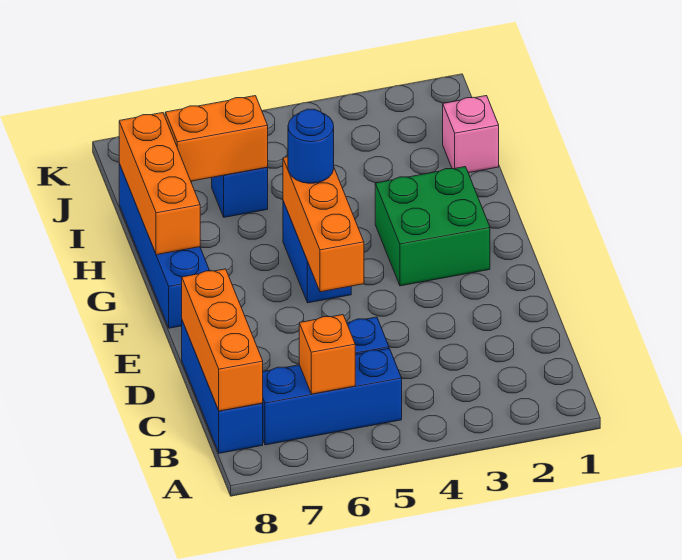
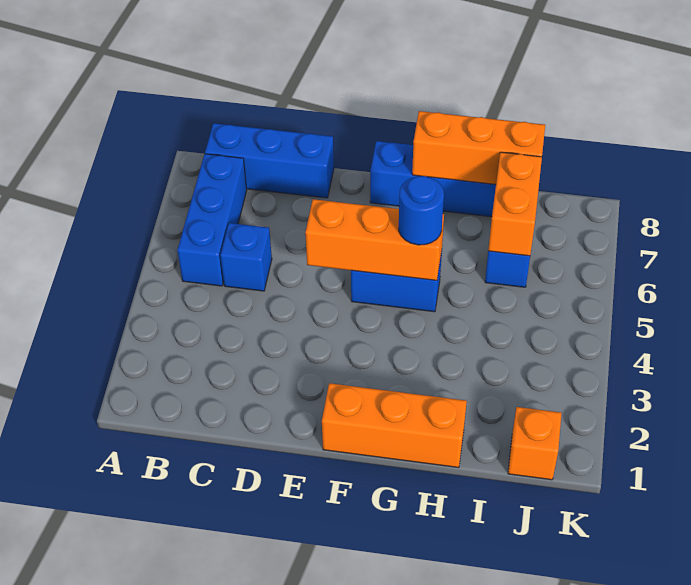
orange brick B6 level 2 -> orange brick J1 level 1
orange brick B8:D8 level 2 -> orange brick F1:H1 level 1
green brick F2:G3 level 1 -> none
pink brick I1 level 1 -> none

